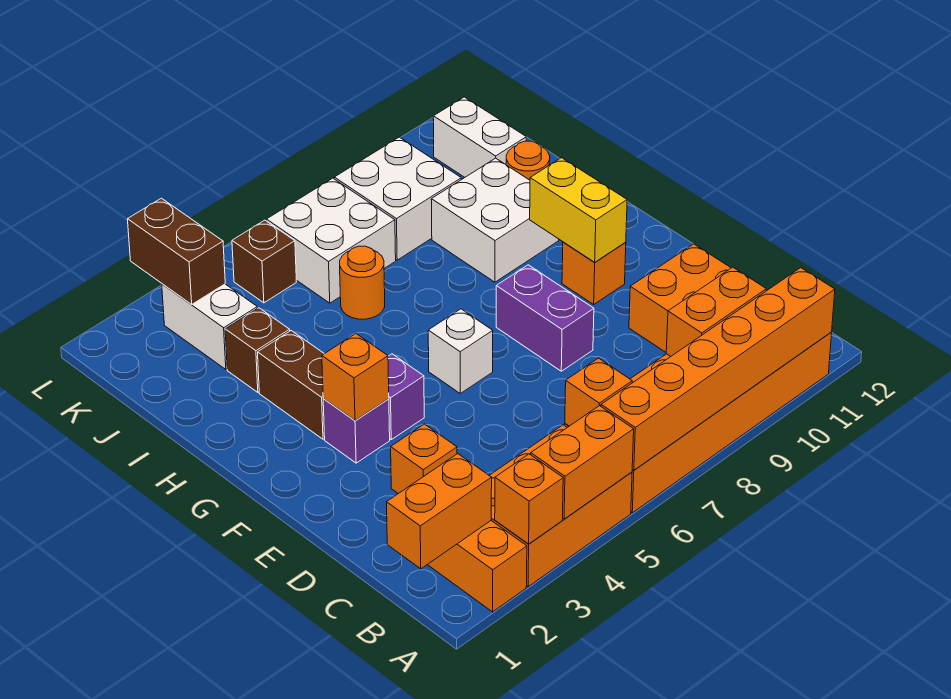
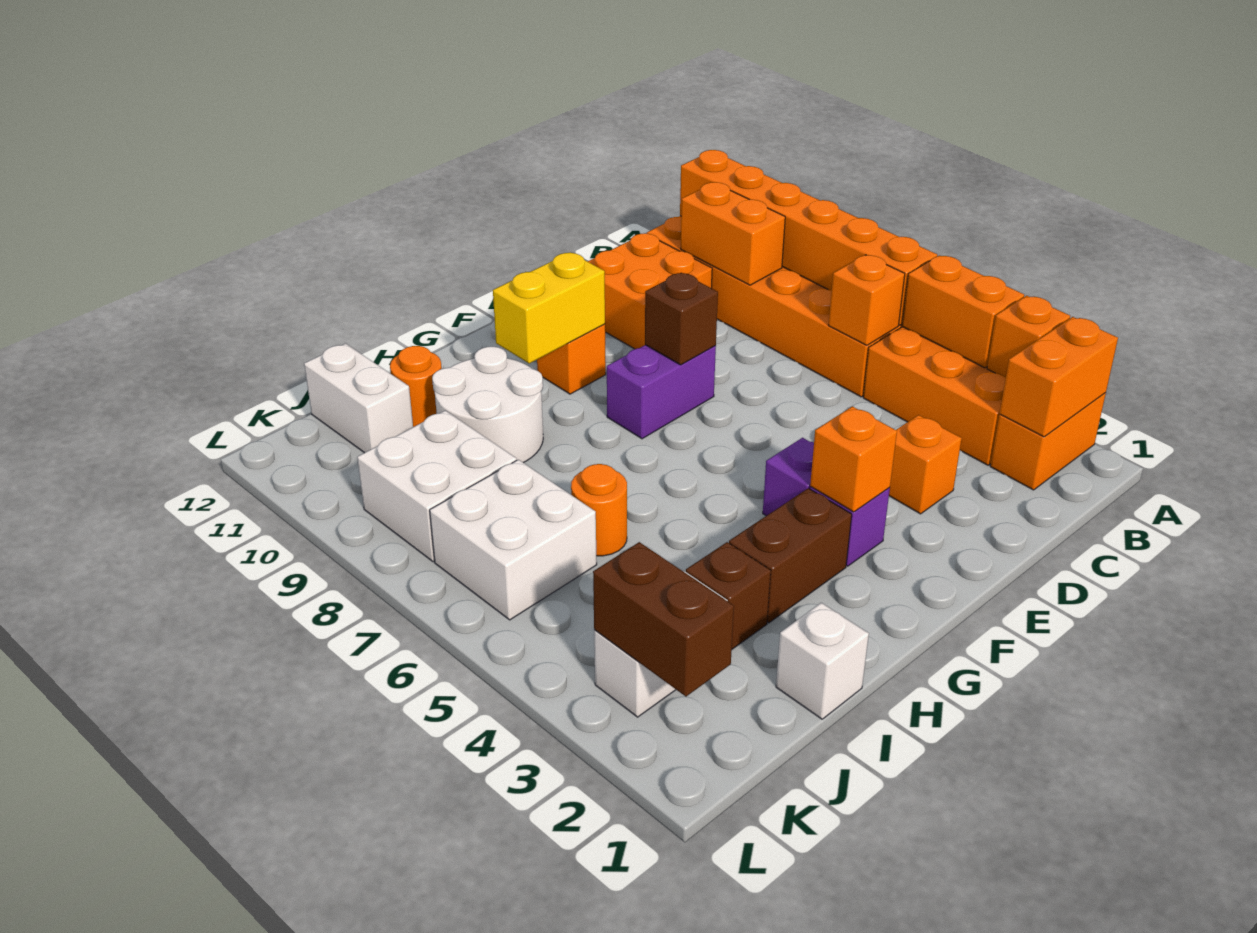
orange brick B1:B2 level 2 -> orange brick A2:B2 level 2
white brick F6 level 1 -> white brick I1 level 1
white brick H9:I10 level 1 -> white round brick H9:I10 level 1
white brick J11:K11 level 1 -> white brick J11:J12 level 1
brown brick K3:L3 level 2 -> brown brick K2:K3 level 2
brown brick K5 level 1 -> brown brick E8 level 2

